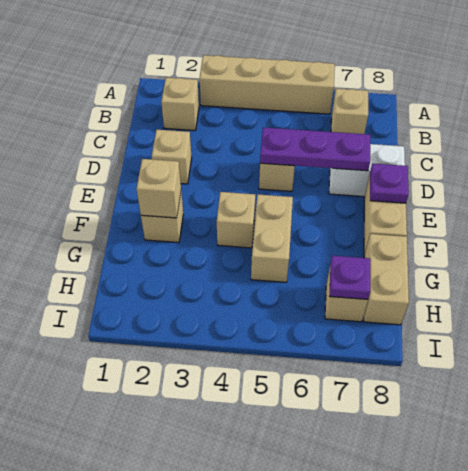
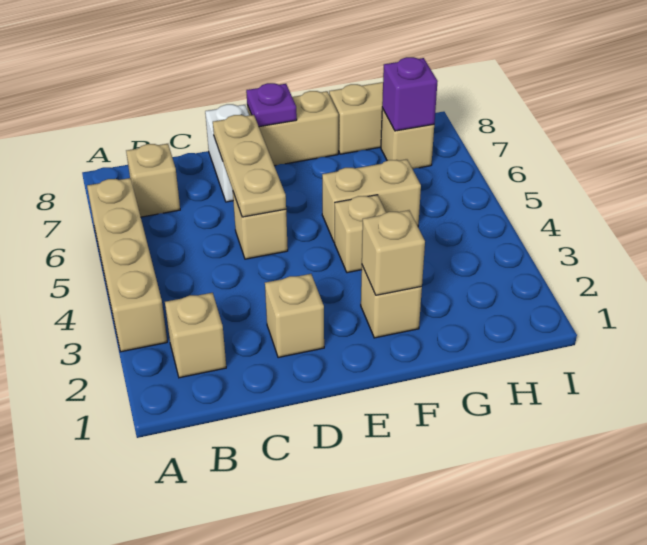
purple plate D5:D7 level 2 -> tan plate D5:D7 level 2
purple plate H7 level 2 -> purple brick H7 level 2

